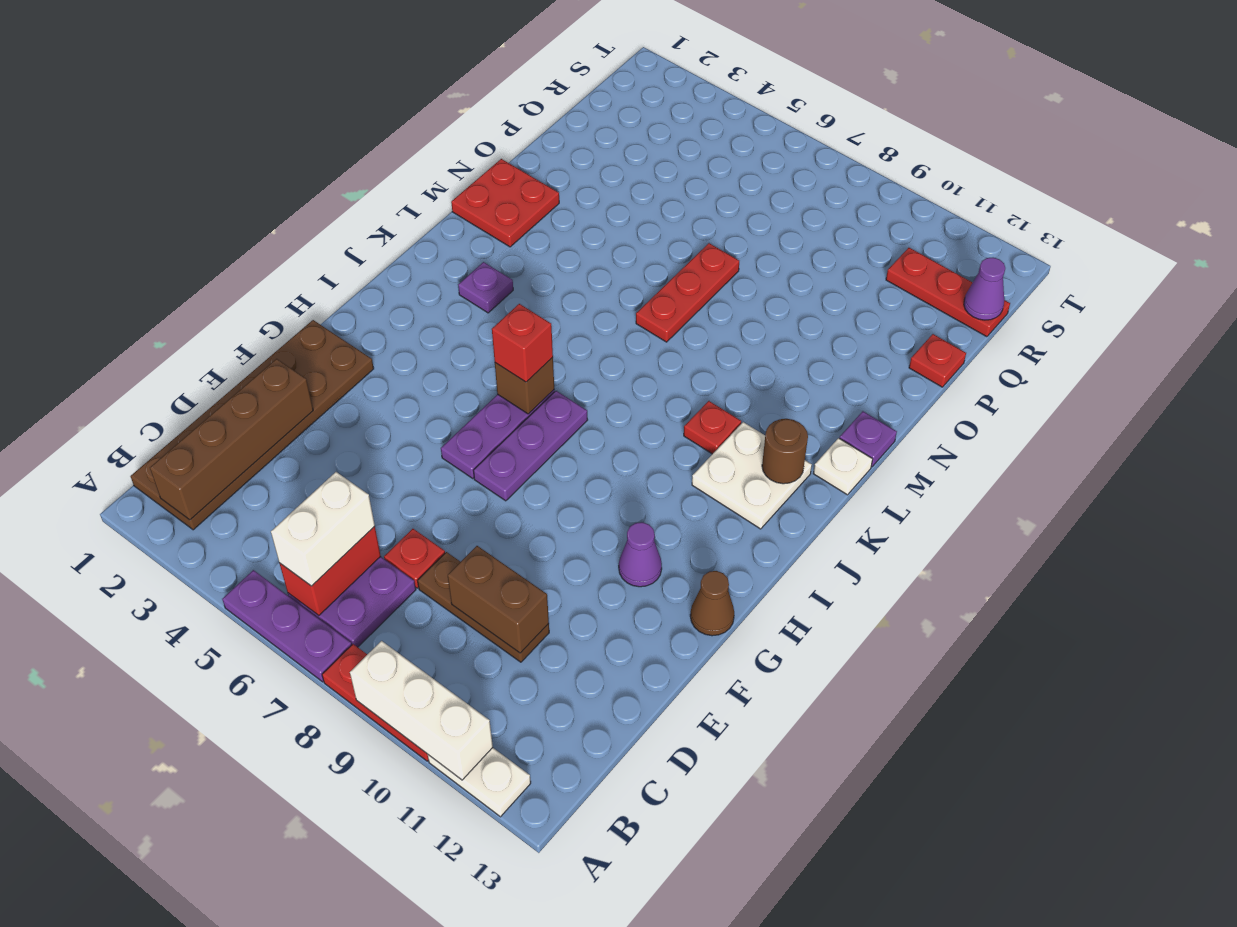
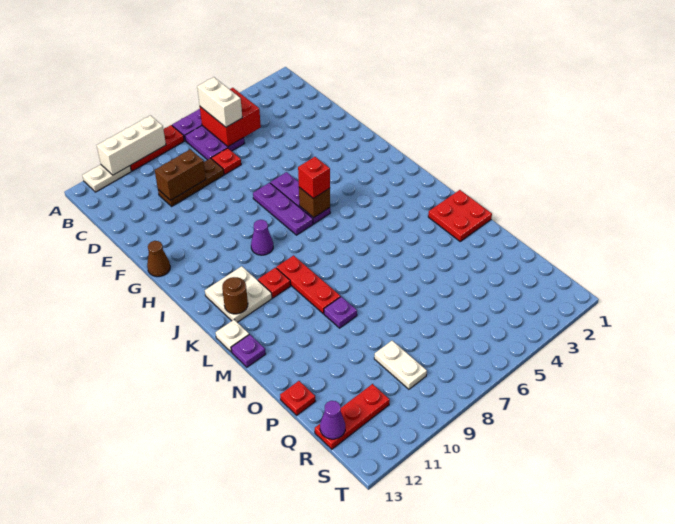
brown plate B1:G2 level 1 -> none
brown brick B2:E2 level 2 -> none
red brick B6:C6 level 2 -> red brick B5:C6 level 2
purple cone G11 level 1 -> purple cone I9 level 1
purple plate K3 level 1 -> purple plate N9 level 1
red plate M7:O7 level 1 -> red plate K9:M9 level 1
none -> white plate Q9:R9 level 1

